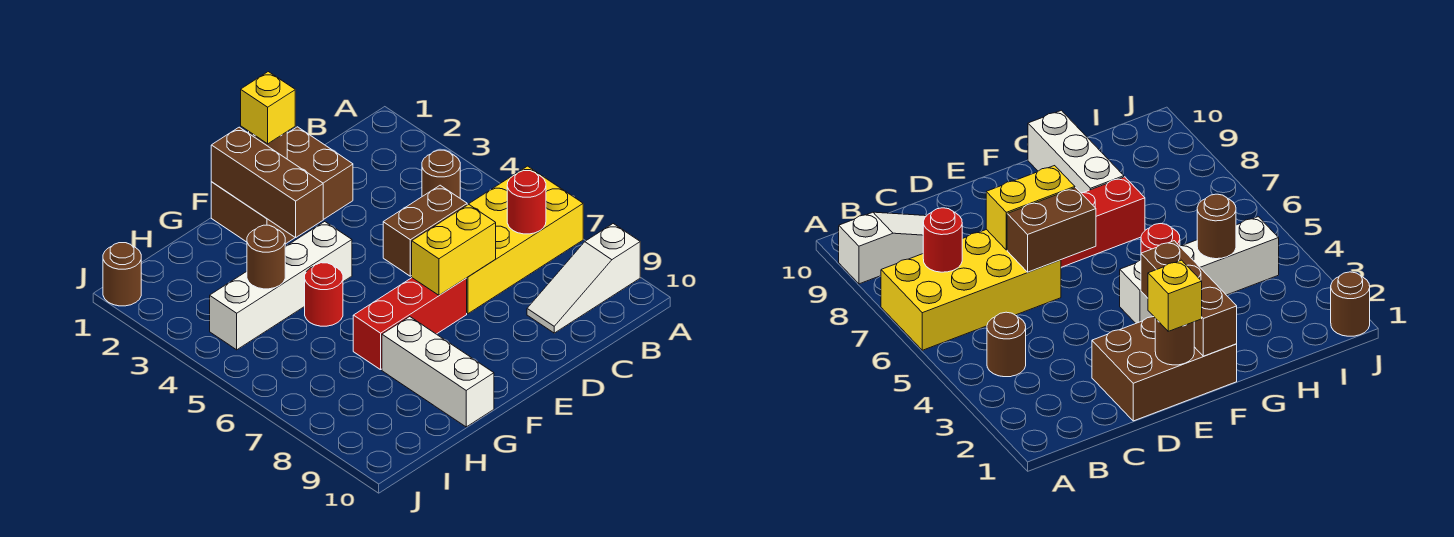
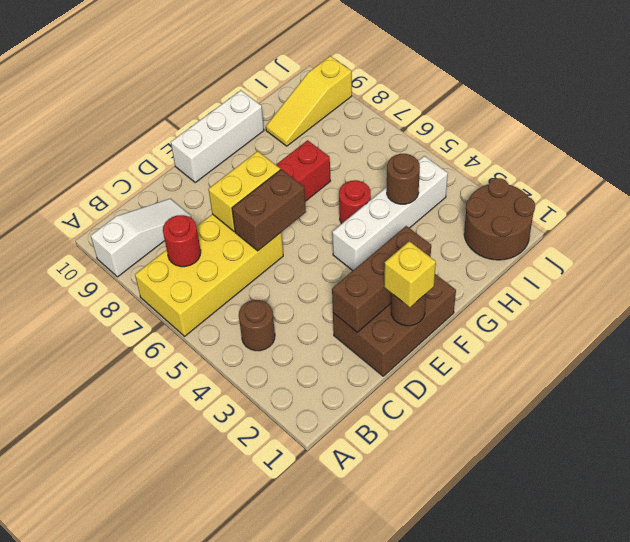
brown brick F1:F3 level 2 -> brown brick D2:F2 level 2
white brick G8:G10 level 1 -> white brick E10:G10 level 1
none -> yellow slope H9:J9 level 1 top J
brown round brick J1 level 1 -> brown round brick I1:J2 level 1

